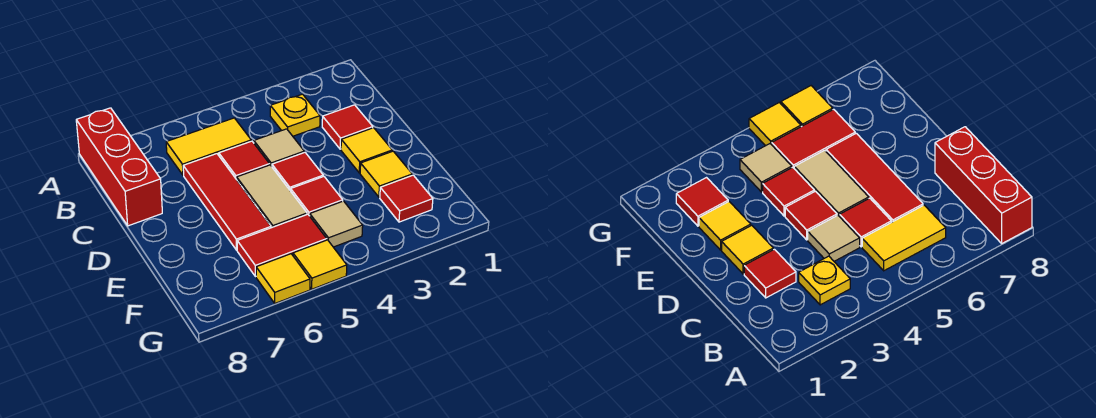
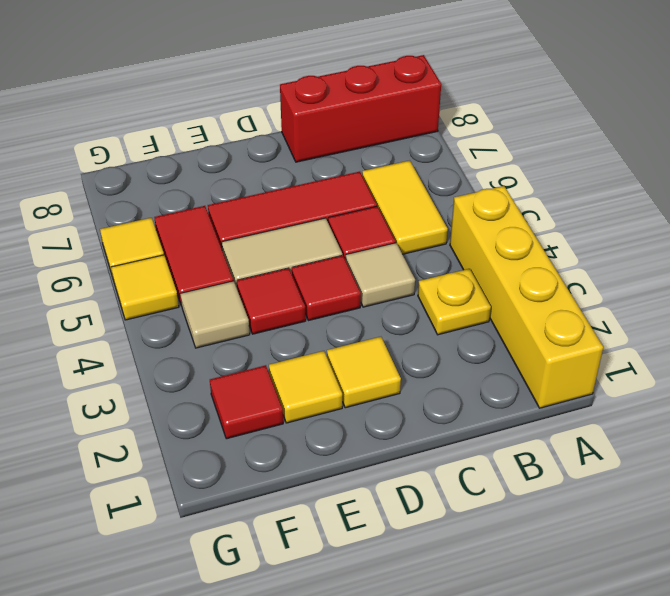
none -> yellow brick A1:A4 level 1
red tile C2 level 1 -> none

